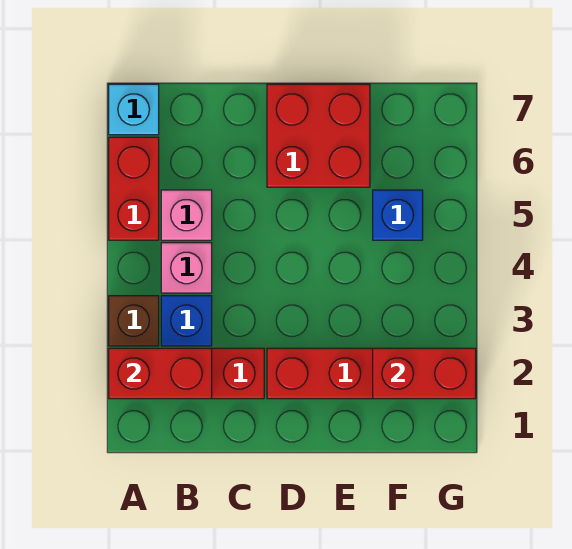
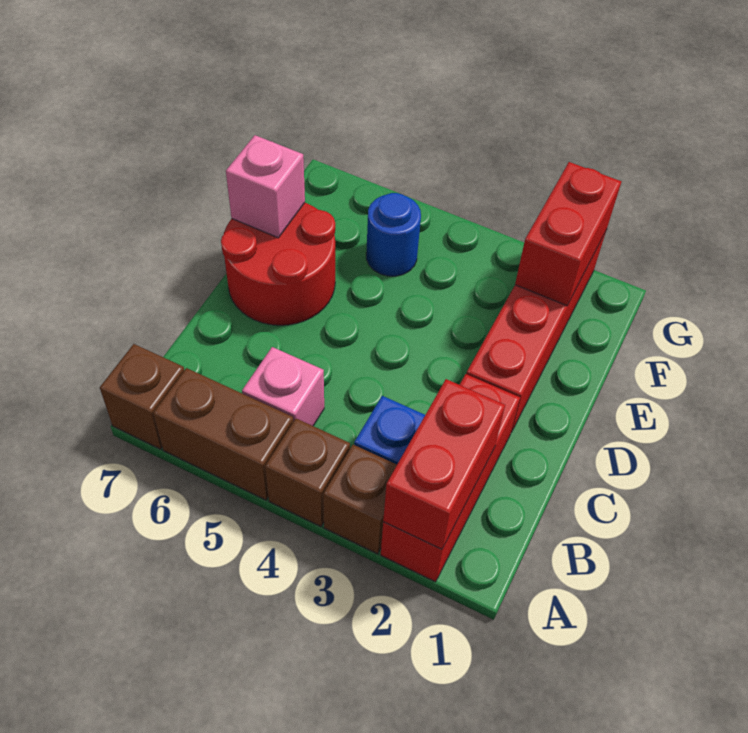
none -> brown brick A4 level 1
red brick A5:A6 level 1 -> brown brick A5:A6 level 1
cyan brick A7 level 1 -> brown brick A7 level 1
pink brick B4 level 1 -> pink brick E7 level 2
red brick D6:E7 level 1 -> red round brick D6:E7 level 1
blue brick F5 level 1 -> blue round brick F5 level 1

